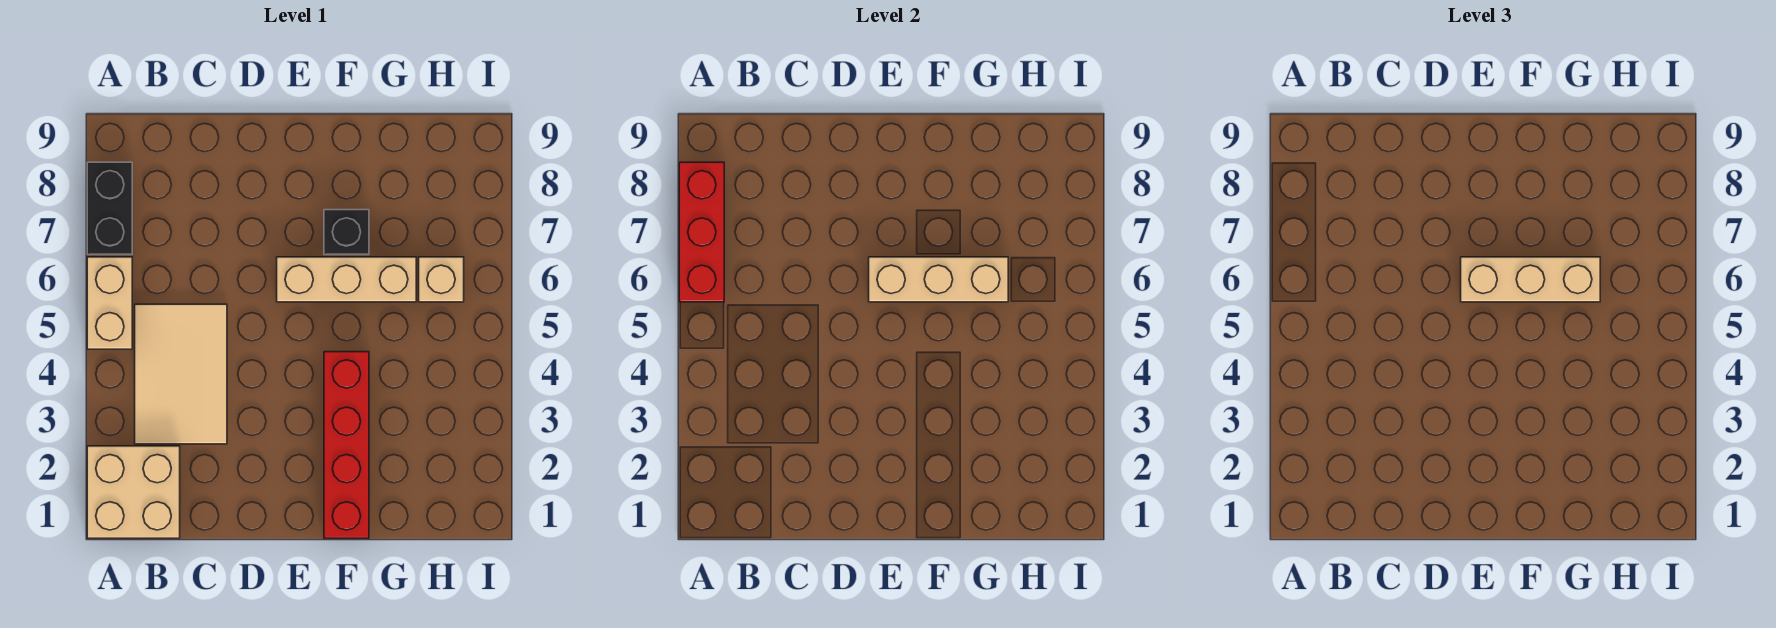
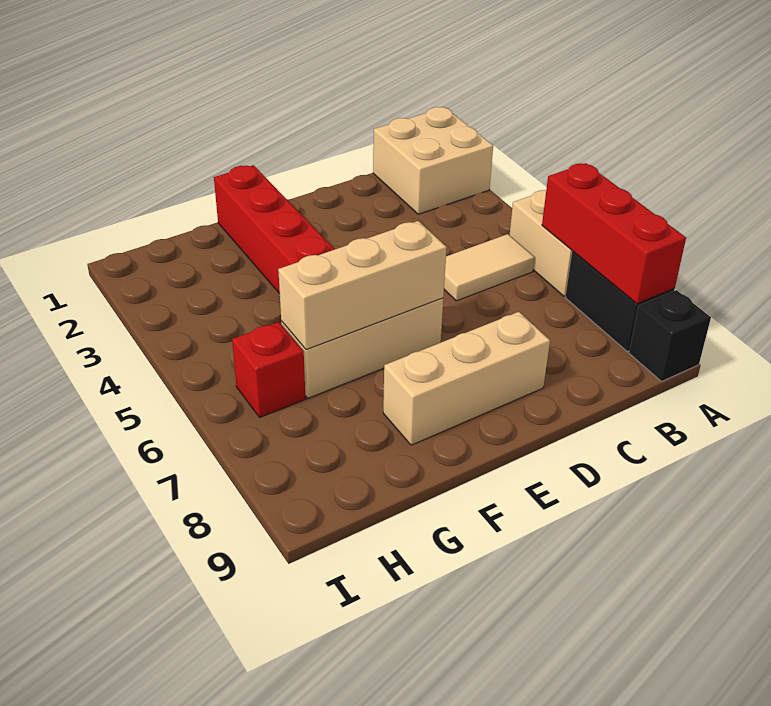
tan tile B3:C5 level 1 -> tan tile B5:C5 level 1
tan brick E6:G6 level 3 -> tan brick D8:F8 level 1
black brick F7 level 1 -> black brick A9 level 1
tan brick H6 level 1 -> red brick H6 level 1

